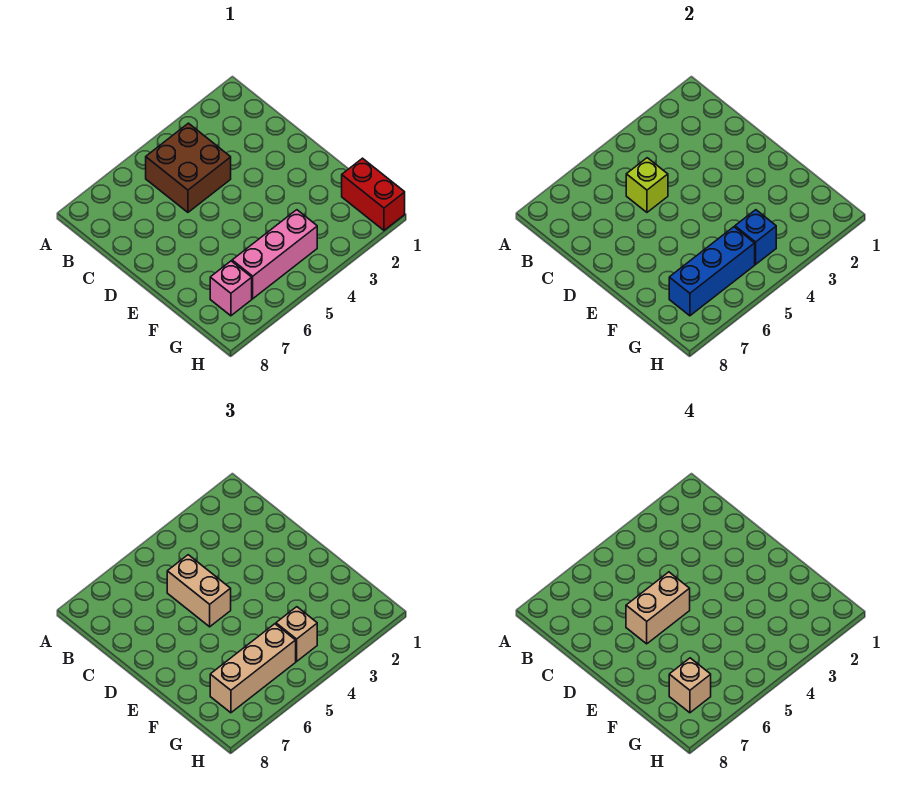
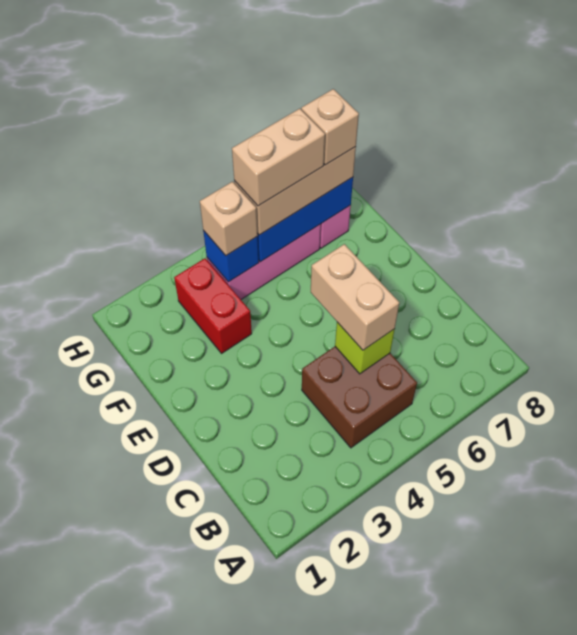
tan brick D5:D6 level 4 -> tan brick G5:G6 level 4
red brick G1:H1 level 1 -> red brick F3:G3 level 1

